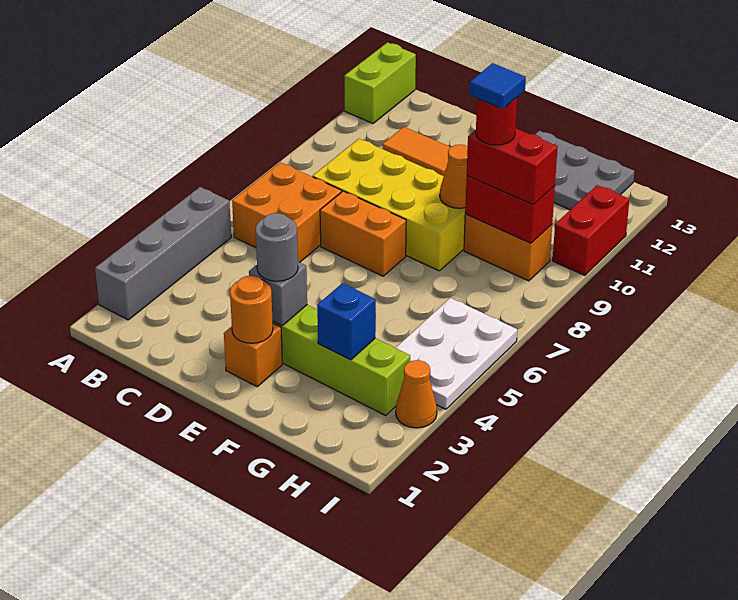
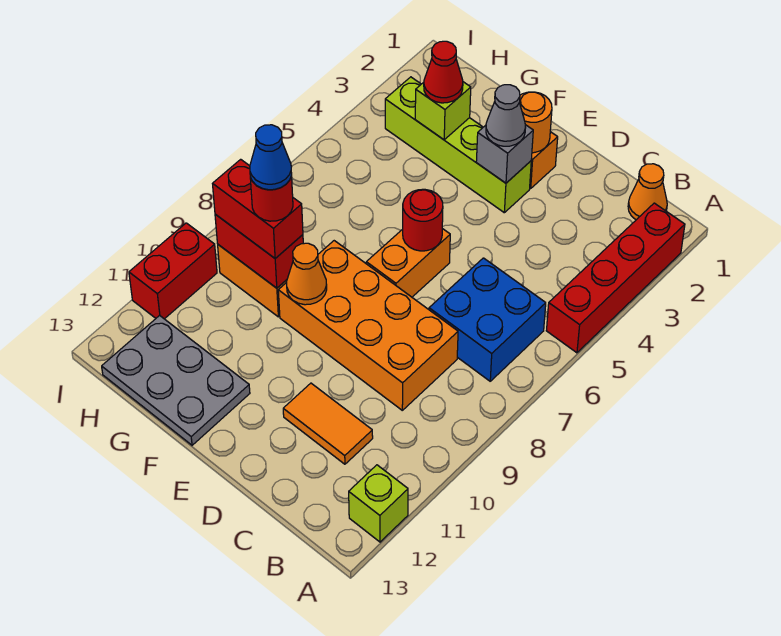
grey brick A2:A5 level 1 -> red brick A2:A5 level 1
lime brick A12:A13 level 1 -> lime brick A12 level 1
orange brick B6:C7 level 1 -> blue brick B6:C7 level 1
yellow brick C8:F9 level 1 -> orange brick C8:F9 level 1
orange brick D7:E7 level 1 -> orange brick E6:E7 level 1
grey round brick E3 level 3 -> grey cone E3 level 3
none -> red round brick E6 level 2
blue brick G3 level 2 -> lime brick G3 level 2
none -> red cone G3 level 3
blue tile G9 level 5 -> blue cone G9 level 5
white plate H4:I6 level 1 -> none
orange cone I3 level 1 -> orange cone B1 level 1

